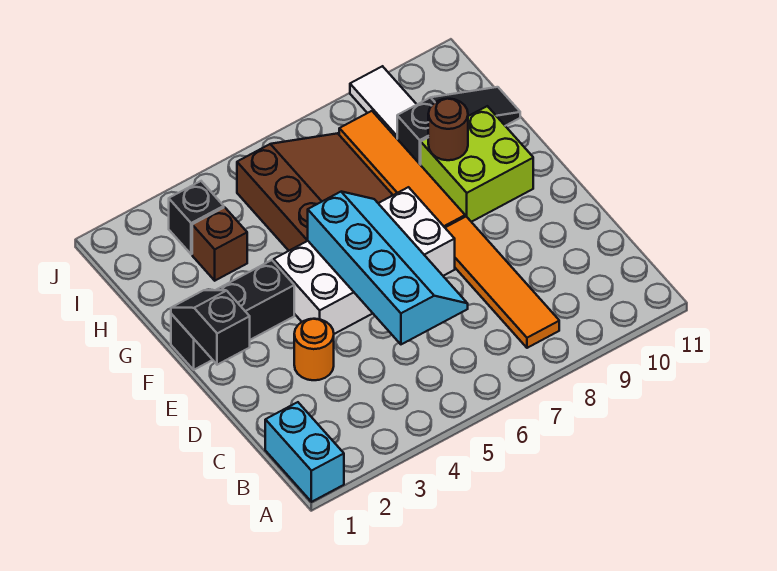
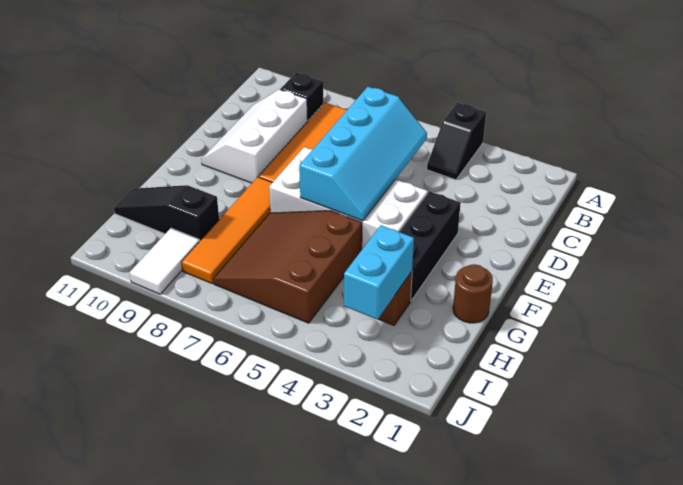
cyan brick A1:B1 level 1 -> cyan brick H3:I3 level 2
cyan slope C5:F6 level 2 top 5 -> cyan slope C5:F6 level 2 top 6
none -> white slope C9:E10 level 1 top 9
orange round brick D3 level 1 -> none
black slope E1:F1 level 2 top E -> black slope A4:B4 level 1 top A
black brick F1:F3 level 1 -> black brick E3:G3 level 1
lime brick F9:G10 level 1 -> none
brown round brick G9 level 2 -> brown round brick G1 level 1
black brick I3 level 1 -> black brick B9 level 1

